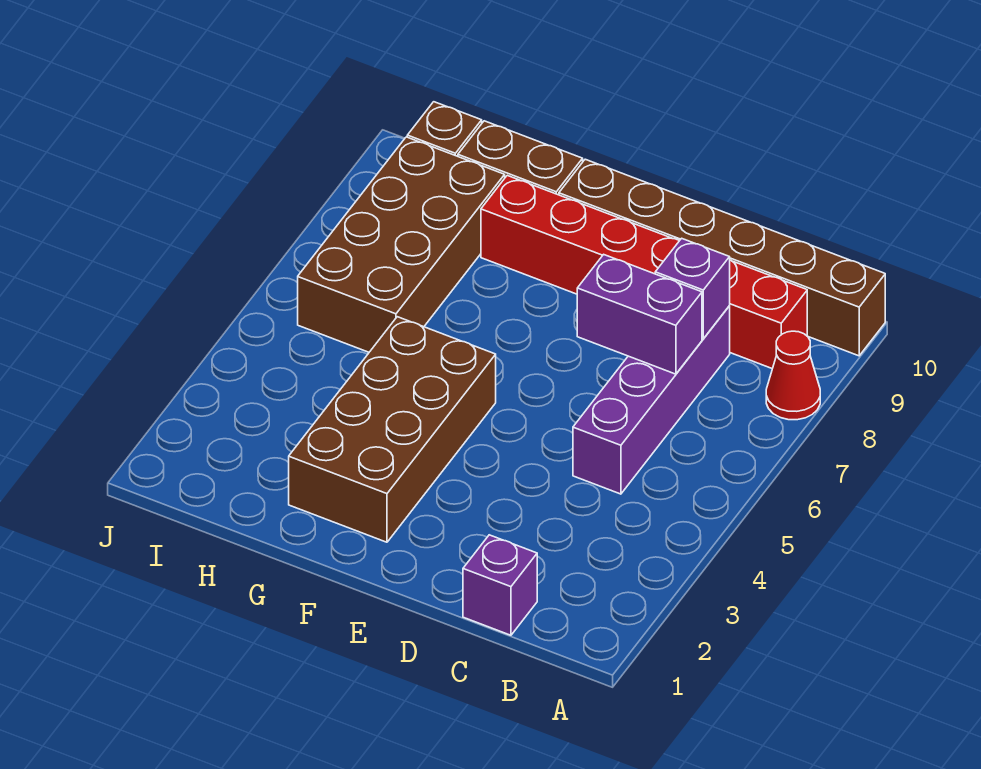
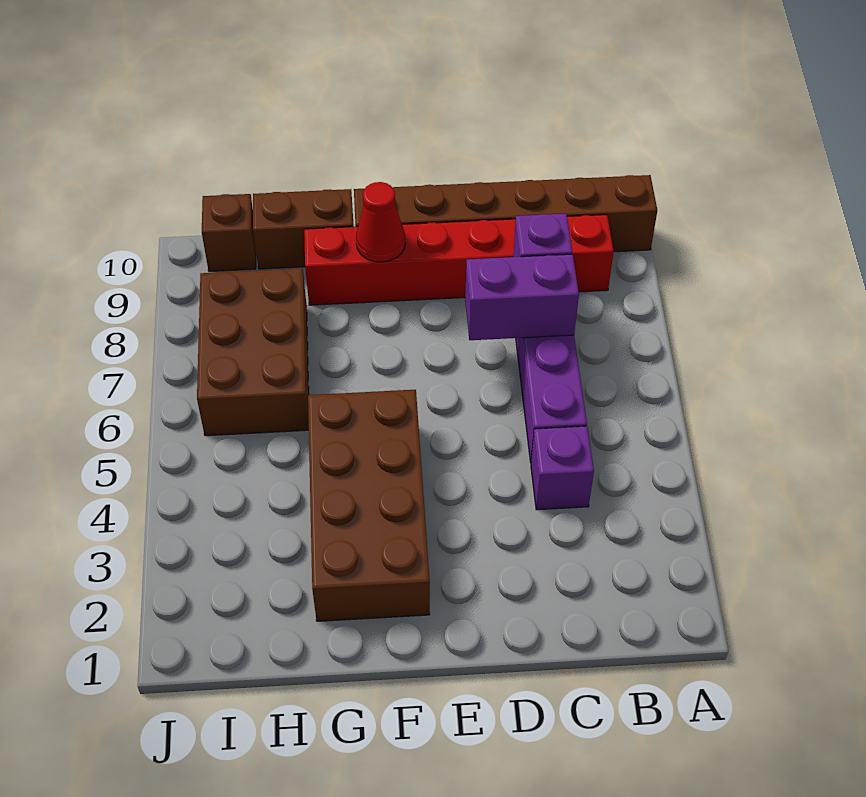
red cone A8 level 1 -> red cone F9 level 2
purple brick C1 level 1 -> purple brick C4 level 1
brown brick H6:I9 level 1 -> brown brick H6:I8 level 1

